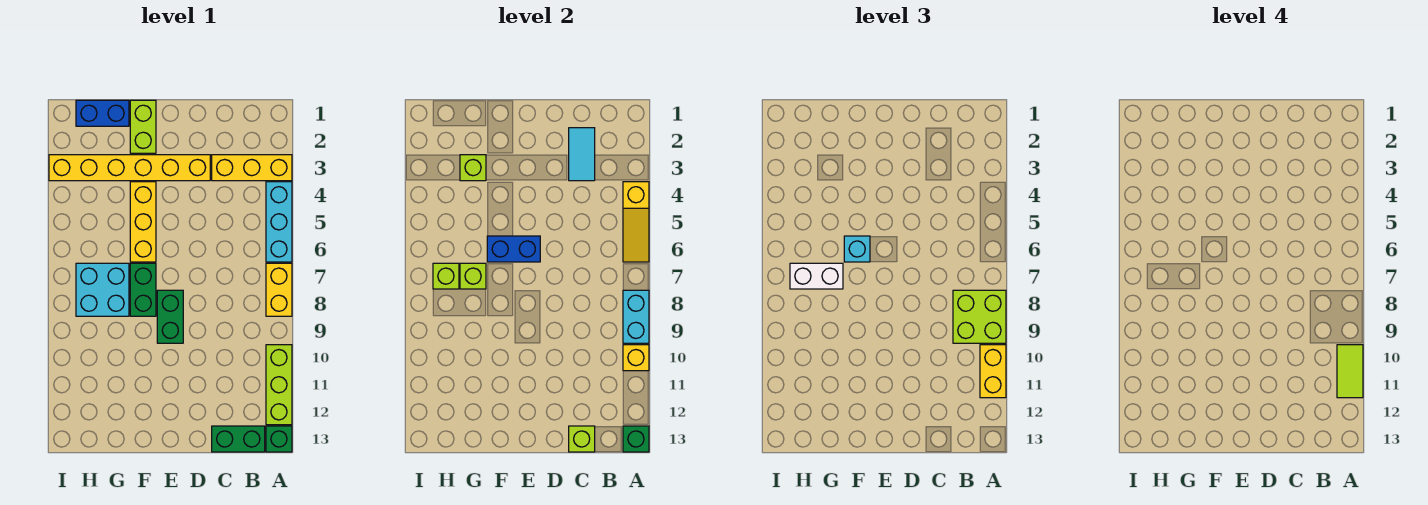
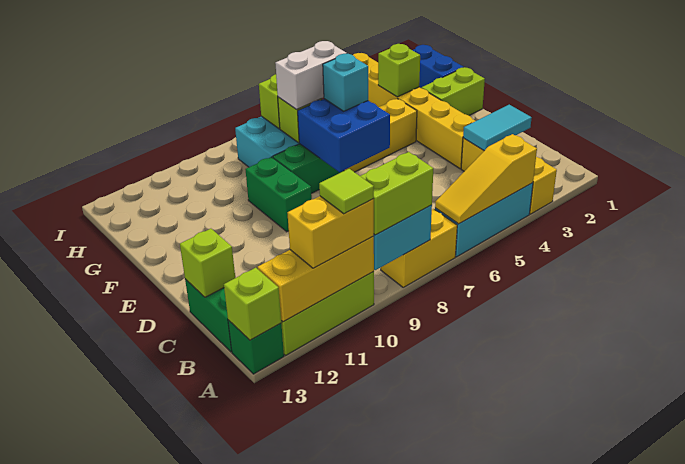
lime brick A8:B9 level 3 -> lime brick A8:A9 level 3
yellow brick A10 level 2 -> yellow brick A10:A12 level 2
lime tile A10:A11 level 4 -> lime tile A10 level 4
green brick A13 level 2 -> lime brick A13 level 2
blue brick E6:F6 level 2 -> blue brick E6:F7 level 2
green brick E8:E9 level 1 -> green brick E9:F9 level 1
white brick G7:H7 level 3 -> white brick G6:G7 level 3

